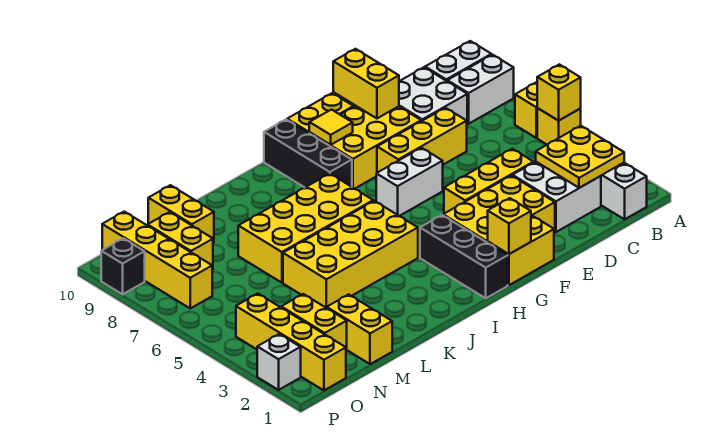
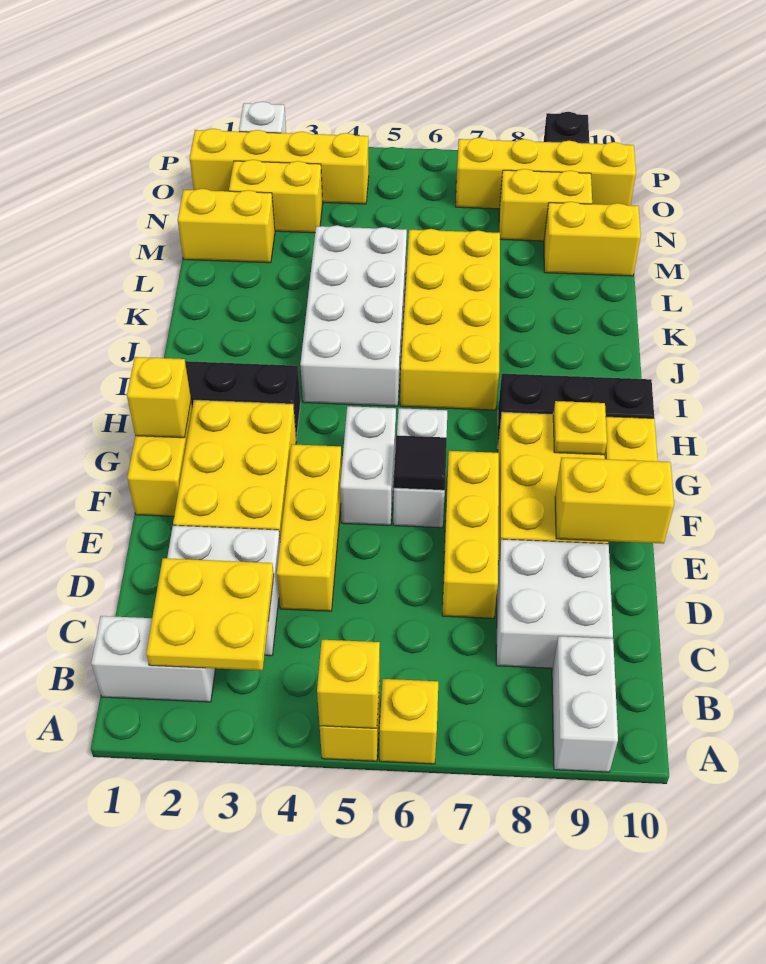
white brick A8:B8 level 1 -> white brick F5:G5 level 1
none -> black tile F6 level 2
yellow tile G9 level 2 -> yellow plate G9 level 2
yellow brick I4:L5 level 1 -> white brick I4:L5 level 1

